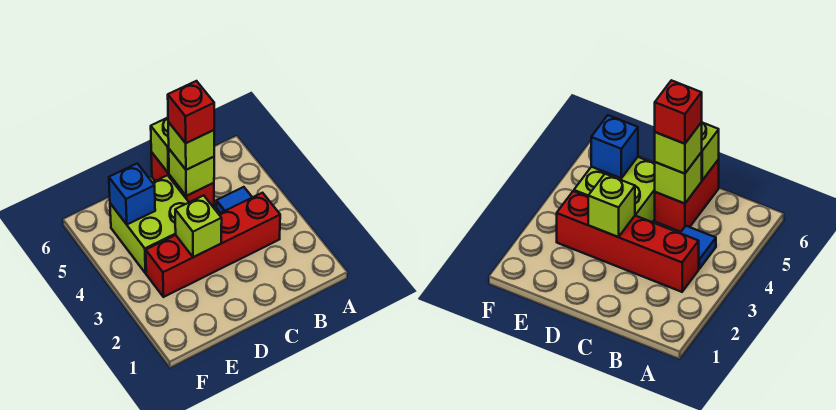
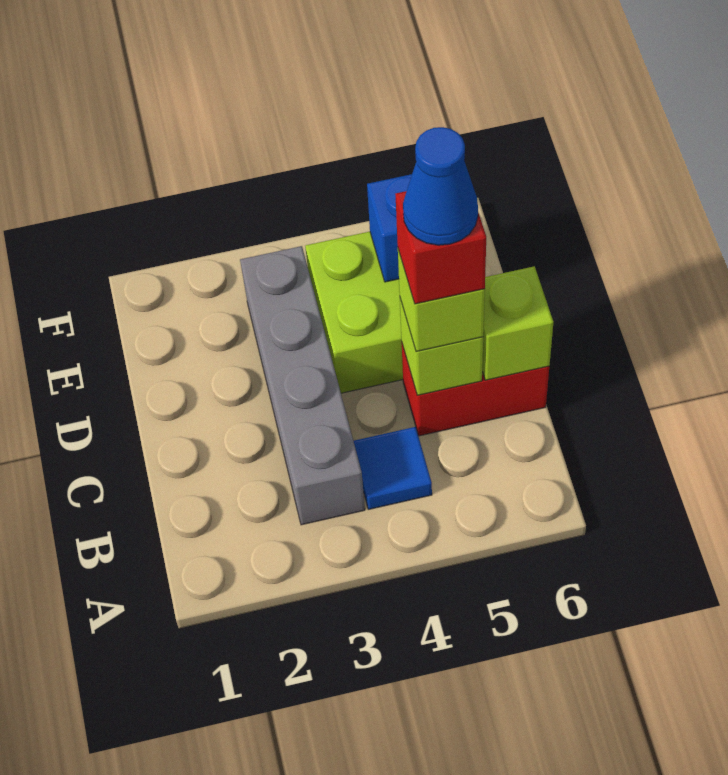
red brick B3:E3 level 1 -> grey brick B3:E3 level 1
none -> blue cone C5 level 5
lime brick D3 level 2 -> none

